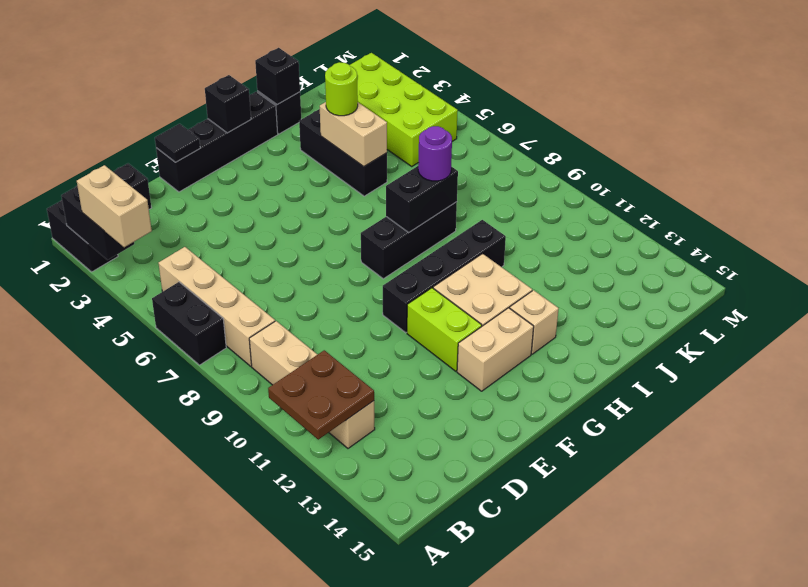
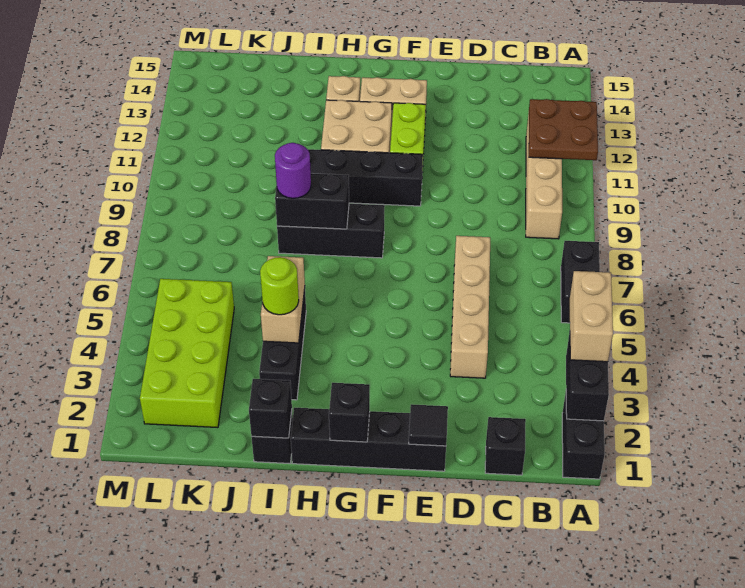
tan brick B5:B8 level 1 -> tan brick D4:D7 level 1

